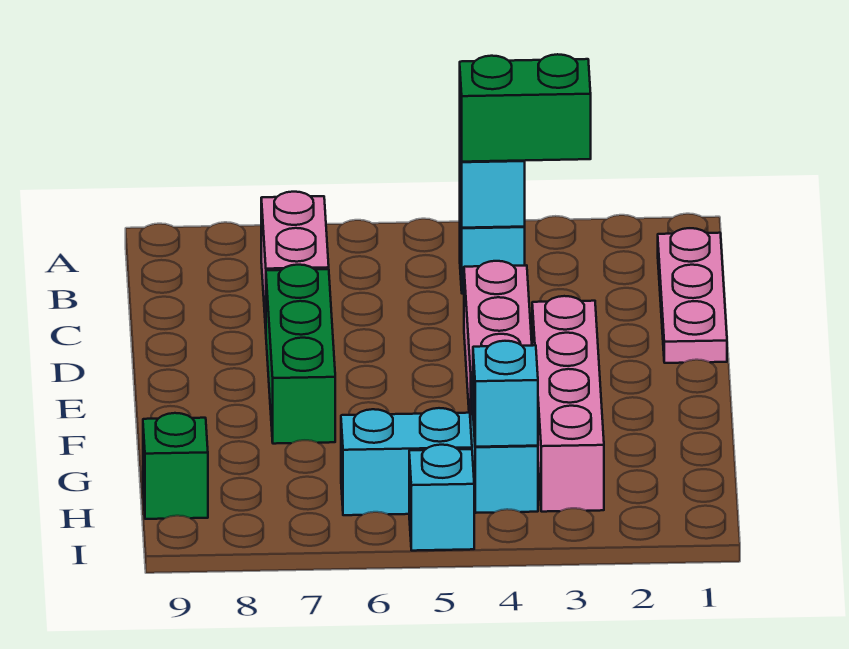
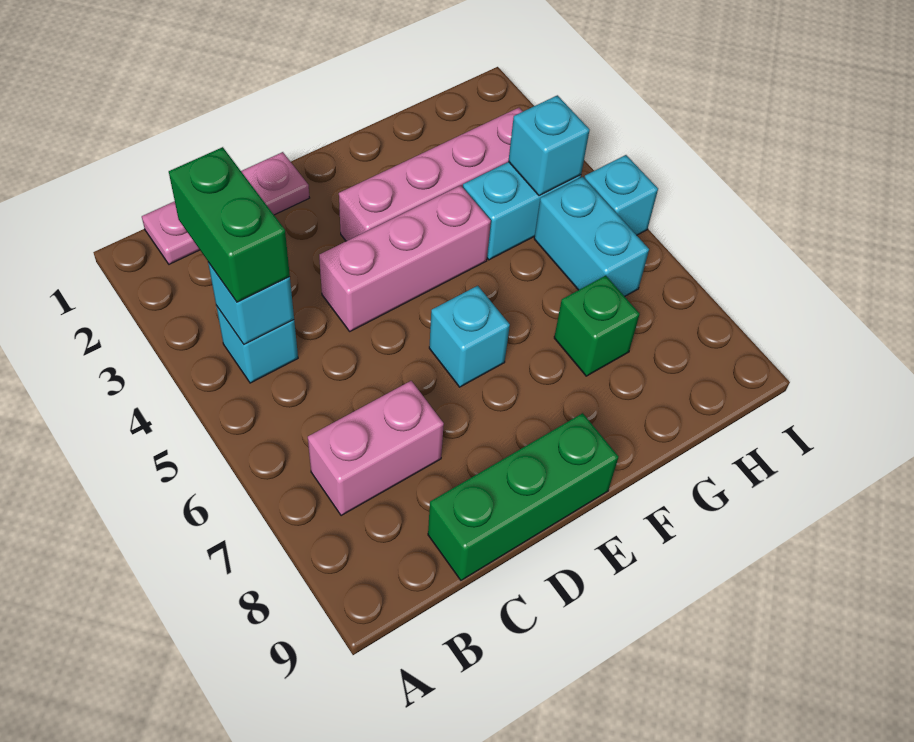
green brick D7:F7 level 1 -> green brick C9:E9 level 1
none -> cyan brick E6 level 1
green brick H9 level 1 -> green brick G7 level 1

